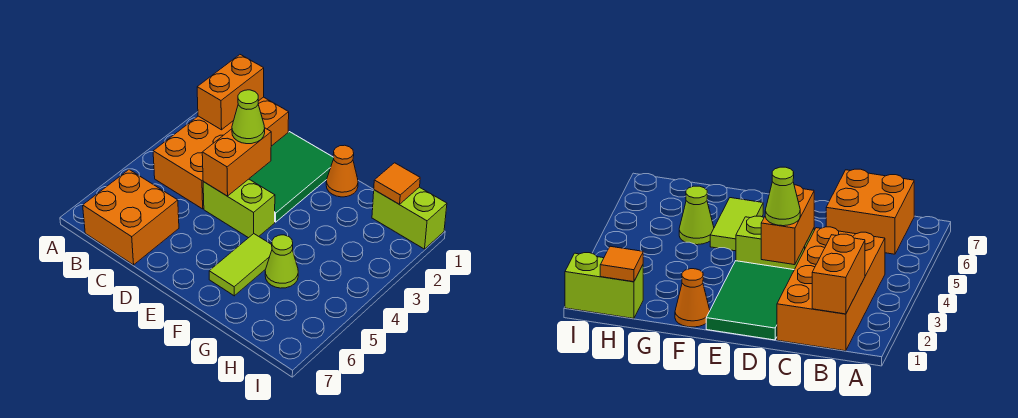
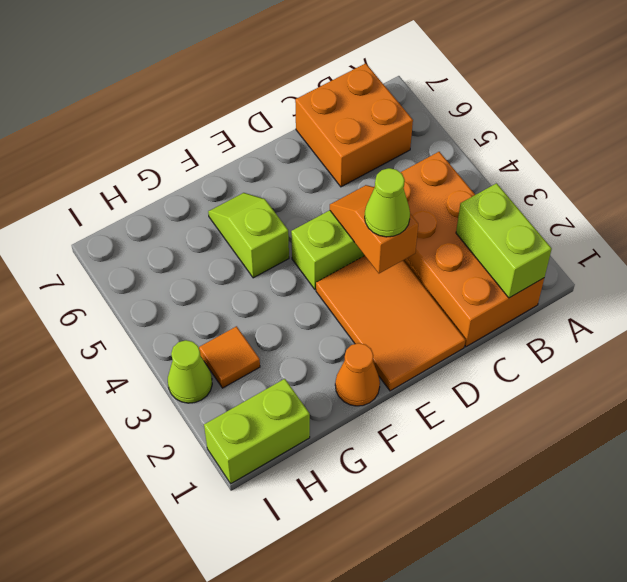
orange brick B1:B2 level 2 -> lime brick B1:B2 level 2
green tile D1:E3 level 1 -> orange tile D1:E3 level 1
orange brick D3:D4 level 2 -> orange slope D3:D4 level 2 top 3
lime tile F5:F6 level 1 -> lime slope F5:F6 level 1 top 5
lime cone G5 level 1 -> lime cone I3 level 1
orange tile H1 level 2 -> orange tile H3 level 1

